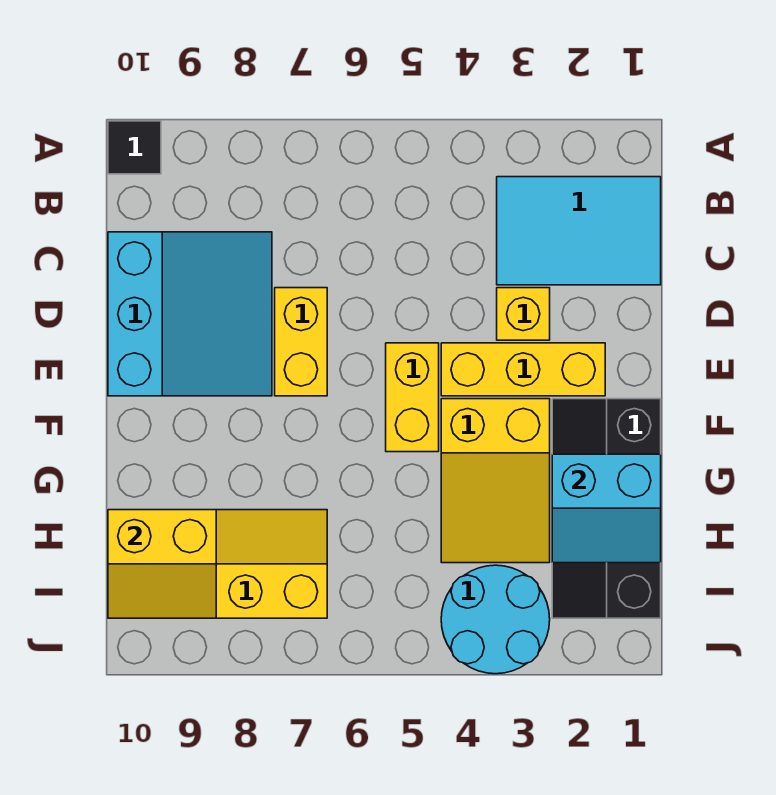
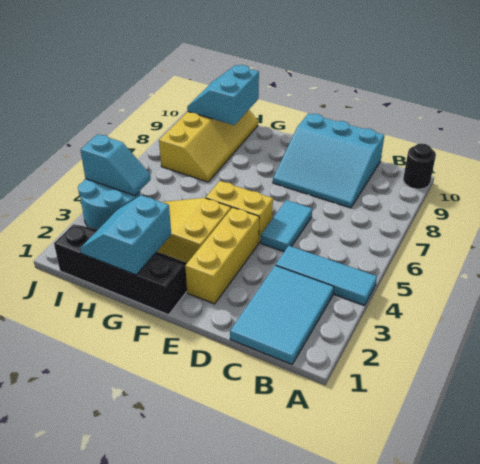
none -> cyan tile A4:C4 level 1
black tile A10 level 1 -> black round brick A10 level 1
yellow brick D3 level 1 -> none
none -> cyan tile D5:D6 level 1
yellow brick D7:E7 level 1 -> none
yellow slope H9:I10 level 2 top H -> cyan slope H9:I10 level 2 top H
none -> cyan slope I4:J4 level 2 top J

